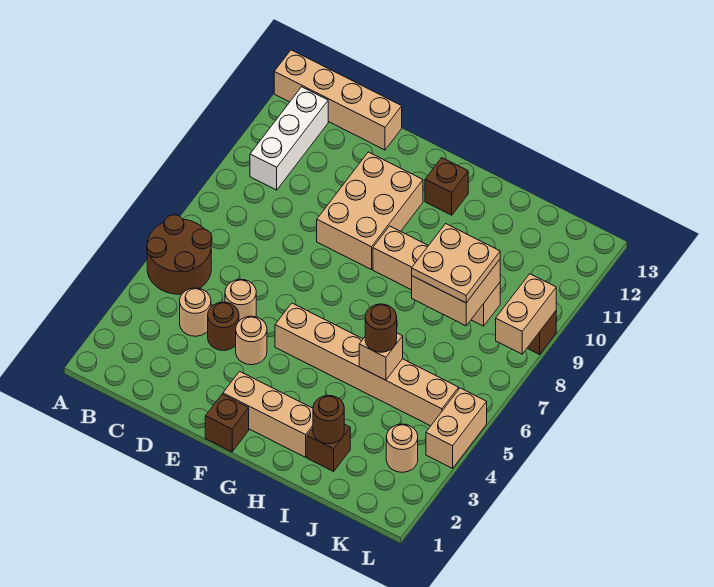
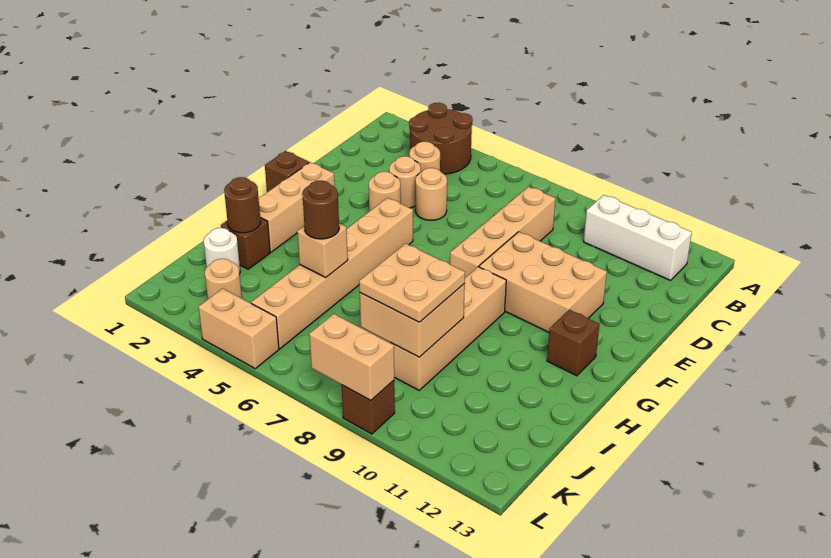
brown round brick A5:B6 level 1 -> brown round brick A3:B4 level 1
tan brick A13:D13 level 1 -> tan brick C8:F8 level 1
brown round brick D4 level 1 -> tan round brick D4 level 1
none -> white round brick J2 level 1

